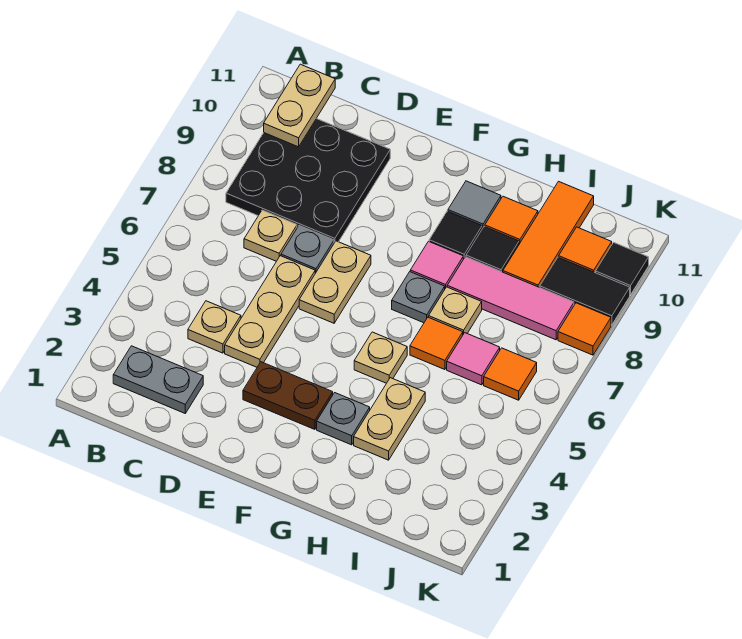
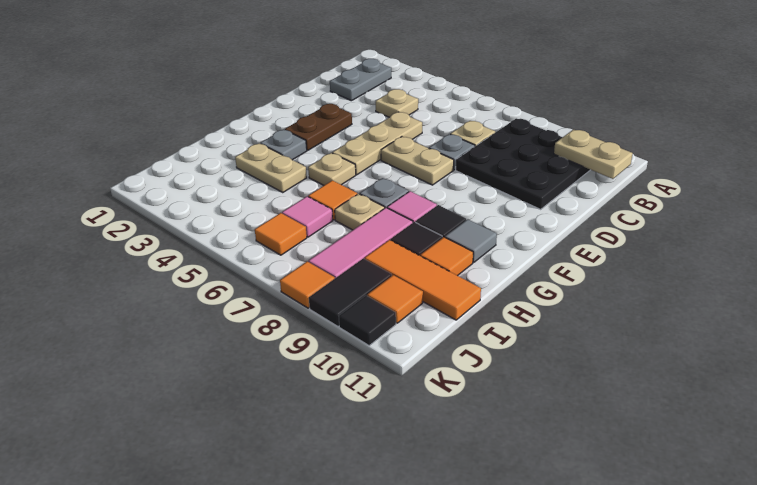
tan plate D4:D6 level 1 -> tan plate D5:F5 level 1

